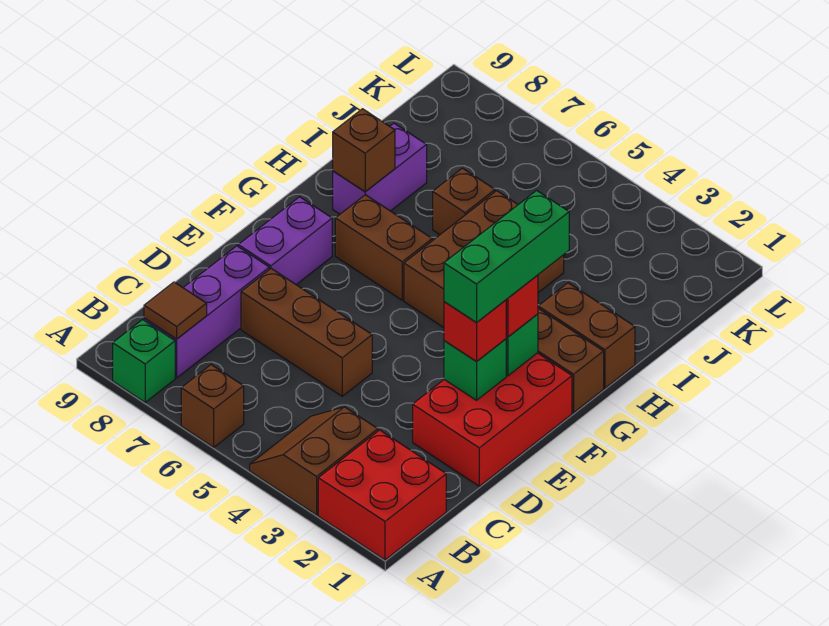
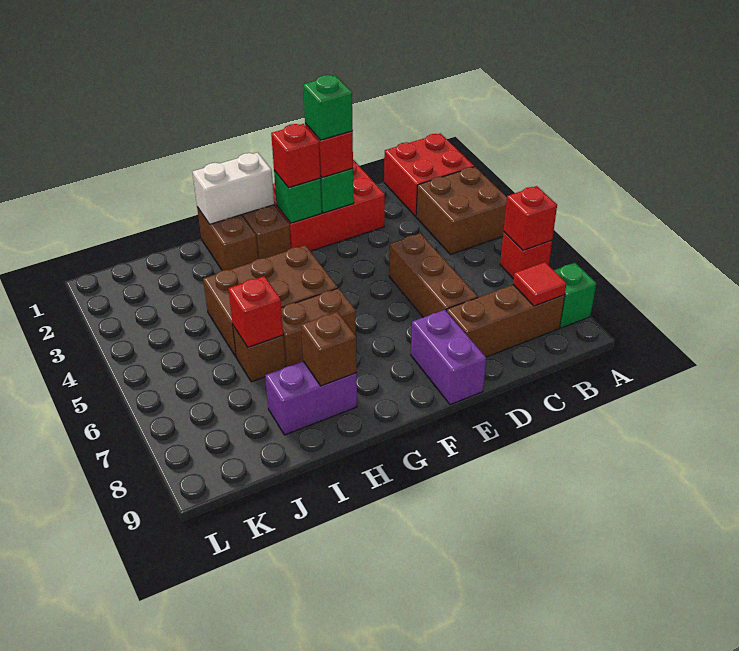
brown slope A3:B4 level 1 top 3 -> brown brick A3:B4 level 1
brown brick A6 level 1 -> red brick A6 level 1
none -> red brick A6 level 2
purple brick B8:D8 level 1 -> brown brick B8:D8 level 1
brown tile B8 level 2 -> red tile B8 level 2
green brick E2:G2 level 4 -> green brick E2 level 4
purple brick E8:F8 level 1 -> purple brick E8:E9 level 1
none -> white brick G1:H1 level 2
brown brick G6:G7 level 1 -> brown brick G6:H6 level 1
none -> red brick I6 level 2

